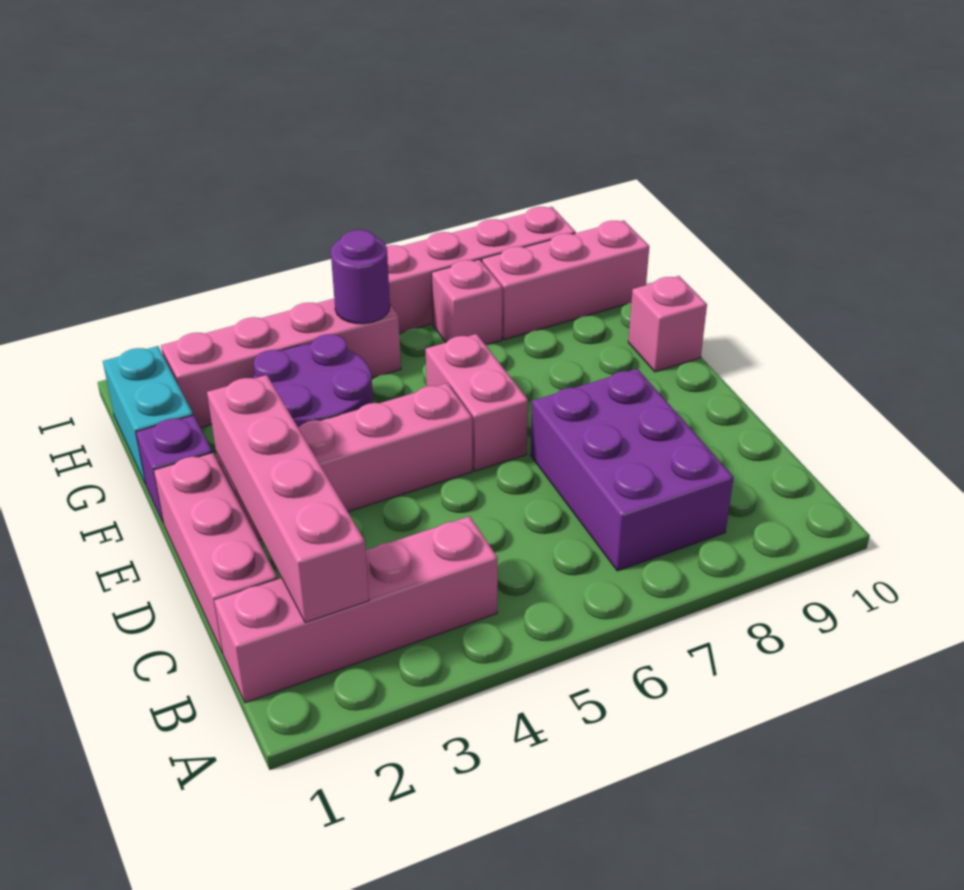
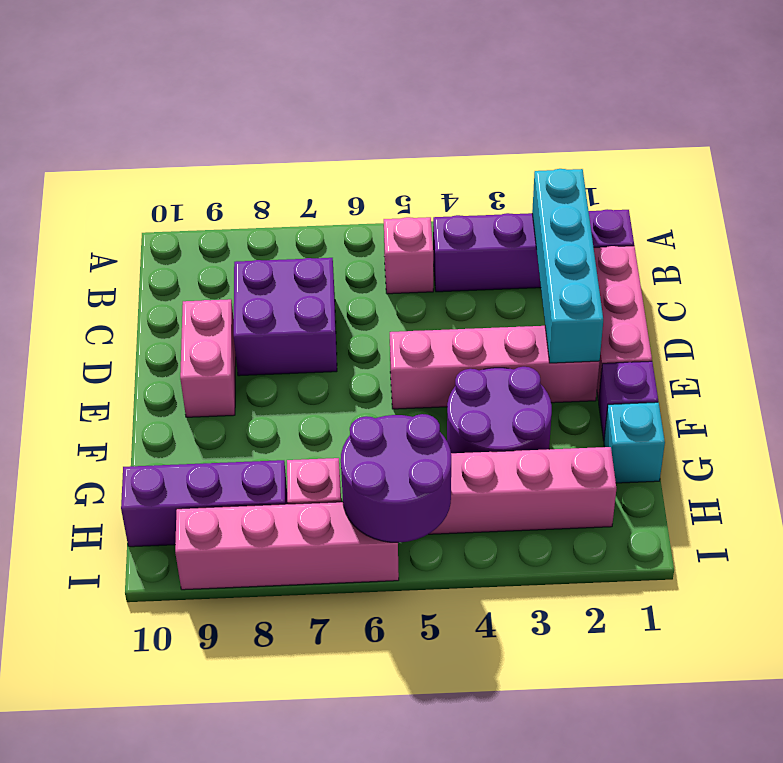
pink brick B1:B4 level 1 -> purple brick B1:B4 level 1
pink brick B2:E2 level 2 -> cyan brick B2:E2 level 2
purple brick B7:D8 level 1 -> purple brick C7:D8 level 1
pink brick E6:F6 level 1 -> pink brick D9:E9 level 1
pink brick F10 level 1 -> pink brick B5 level 1
cyan brick G1:H1 level 1 -> cyan brick G1 level 1
purple round brick H5 level 2 -> purple round brick H5:I6 level 2
pink brick H8:H10 level 1 -> purple brick H8:H10 level 1

